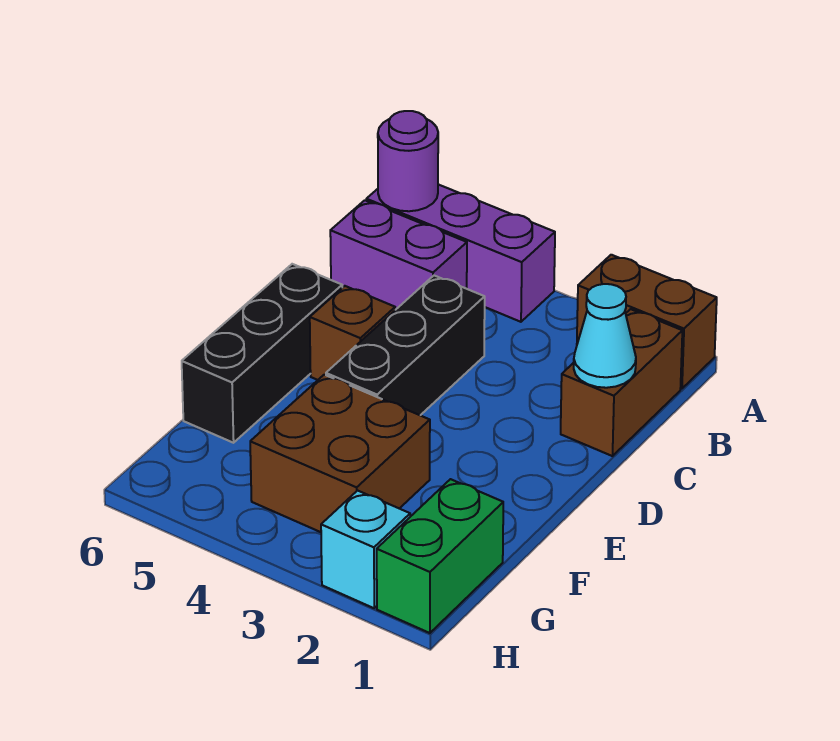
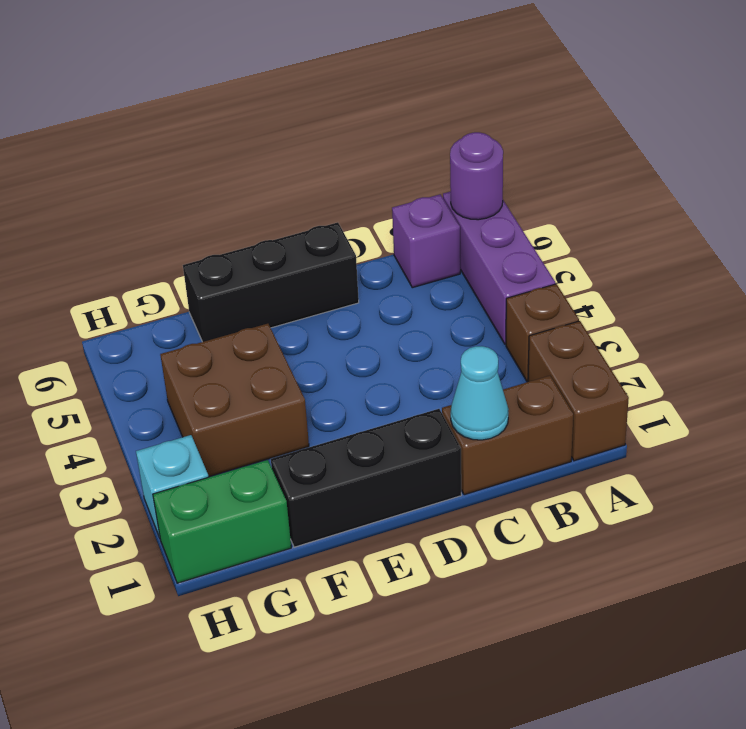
purple brick B5:B6 level 1 -> purple brick B6 level 1
black brick C4:E4 level 1 -> black brick D1:F1 level 1
brown brick D5 level 1 -> brown brick A3 level 1

